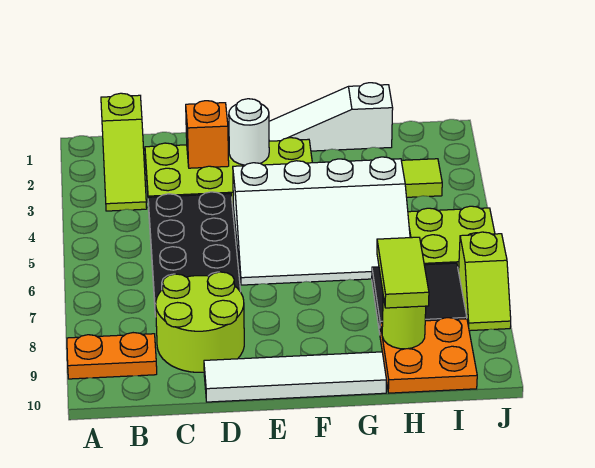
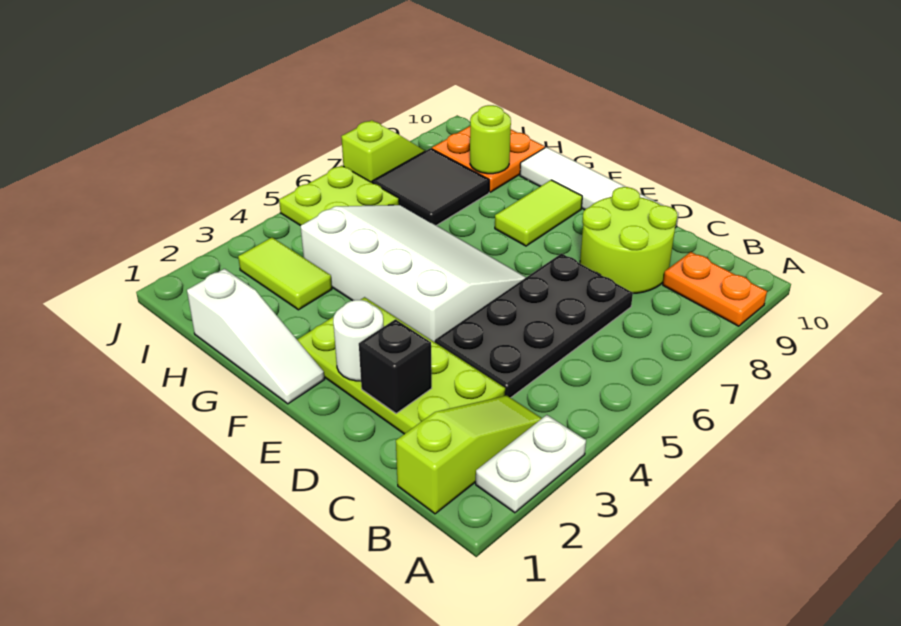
none -> white plate A2:A3 level 1
orange brick D2 level 2 -> black brick D2 level 2
lime tile H8:H9 level 3 -> lime tile F8:F9 level 1

